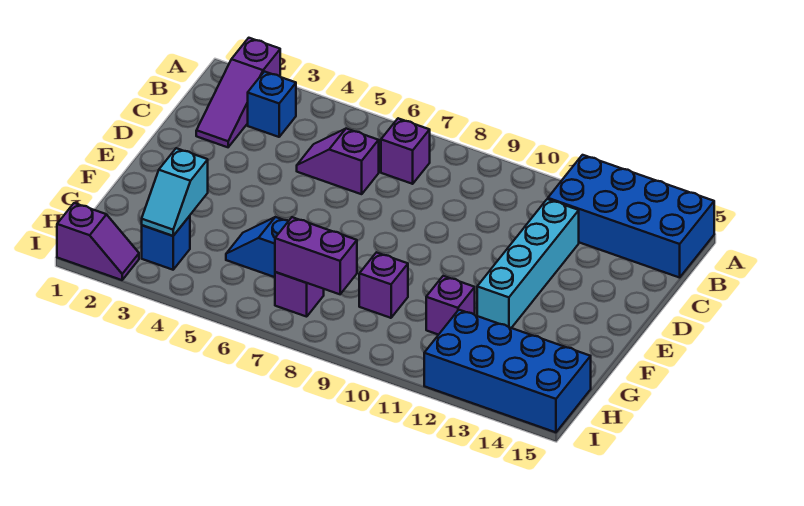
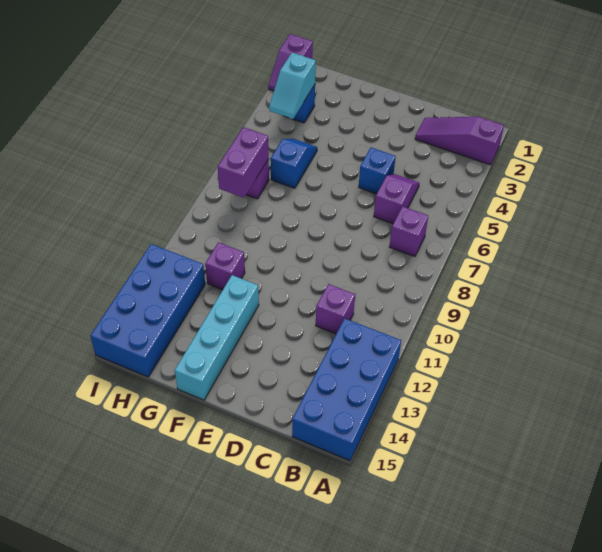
blue brick B3 level 1 -> blue brick D5 level 1
cyan brick C12:F12 level 1 -> cyan brick F12:F15 level 1
cyan slope G3:H3 level 2 top G -> cyan slope H3:H4 level 2 top 3
purple brick G9 level 1 -> purple brick C11 level 1

